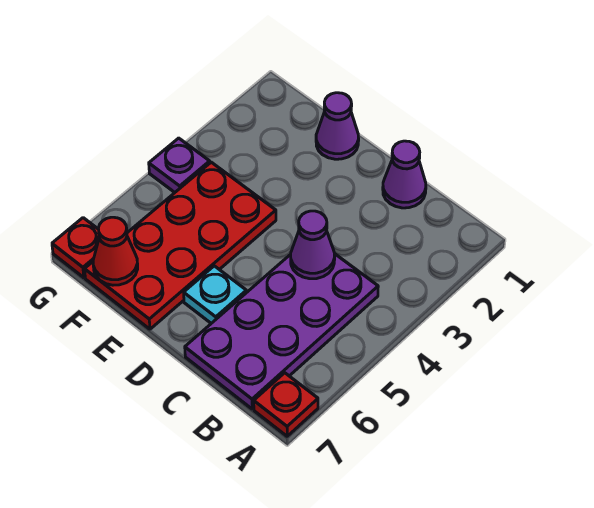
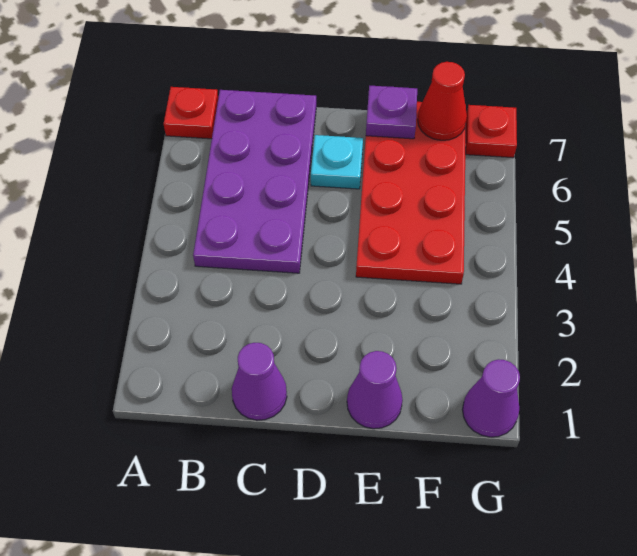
purple cone C4 level 2 -> purple cone G1 level 1
purple plate G4 level 1 -> purple plate E7 level 2

